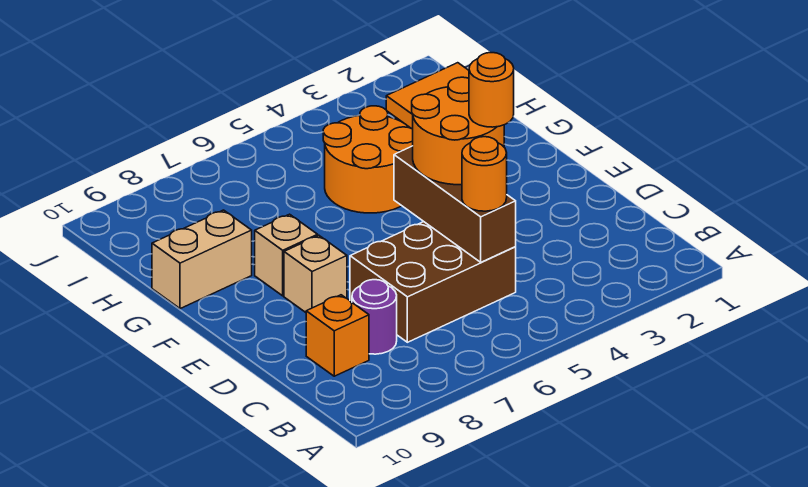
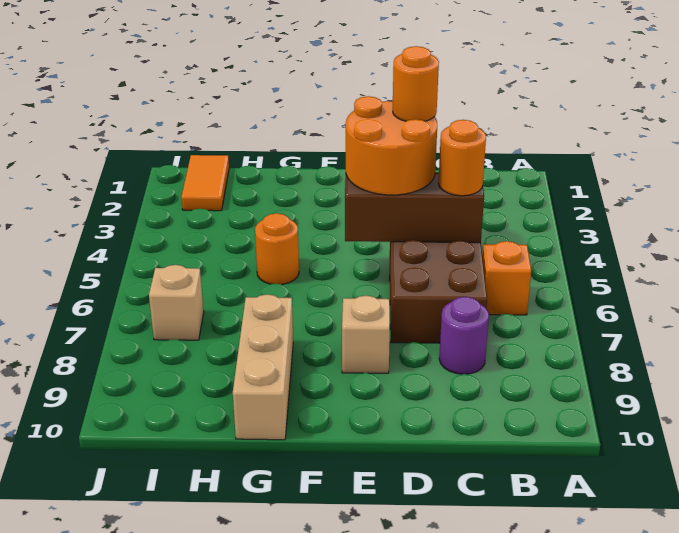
orange brick C9 level 1 -> orange brick B6 level 1
tan brick F8 level 1 -> tan brick I7 level 1
orange round brick G4:H5 level 1 -> orange round brick G5 level 1
tan brick G9:G10 level 1 -> tan brick G8:G10 level 1

